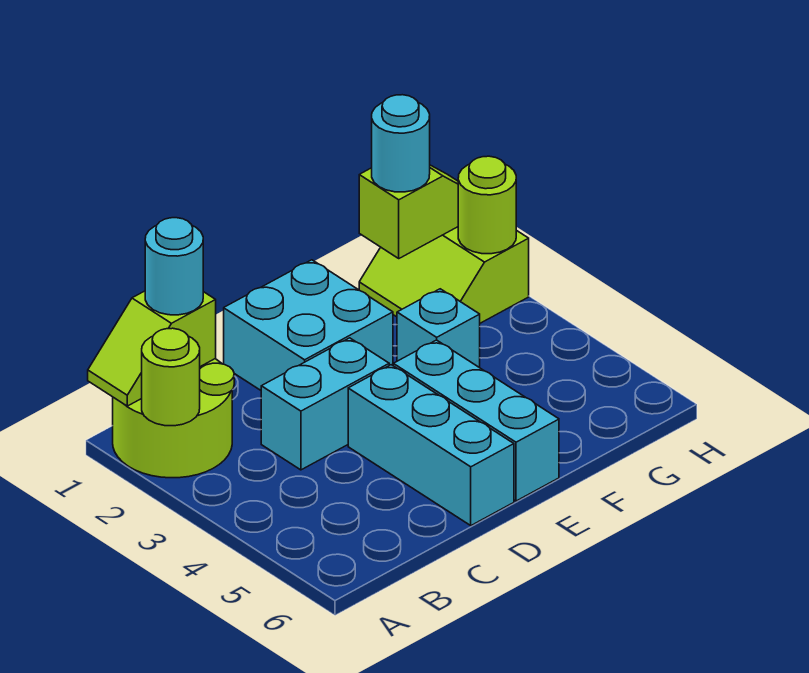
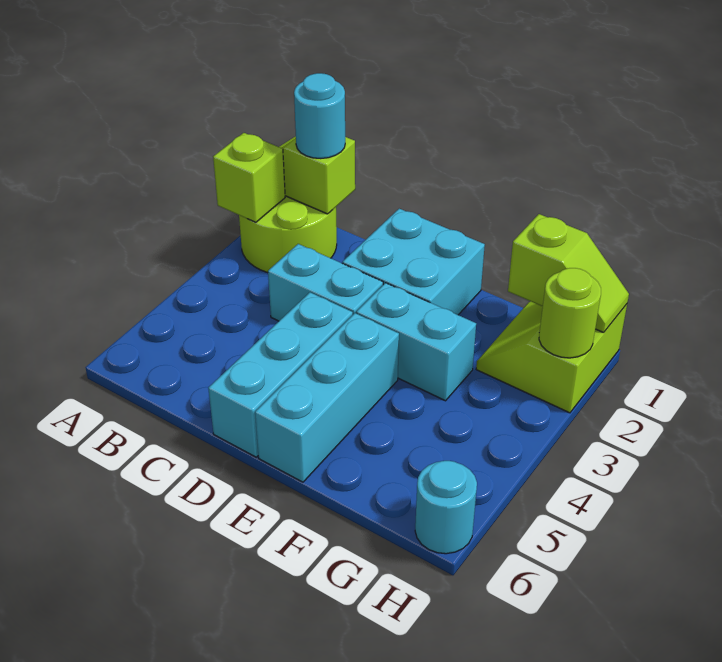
lime round brick A2 level 2 -> lime brick A2 level 2
cyan brick F3 level 1 -> cyan brick E3:F3 level 1
cyan round brick G1 level 3 -> cyan round brick H6 level 1

